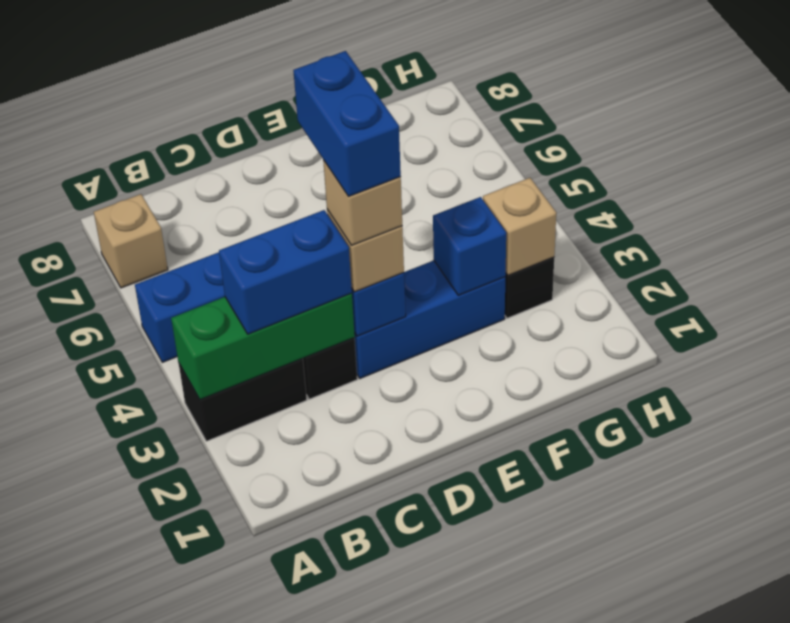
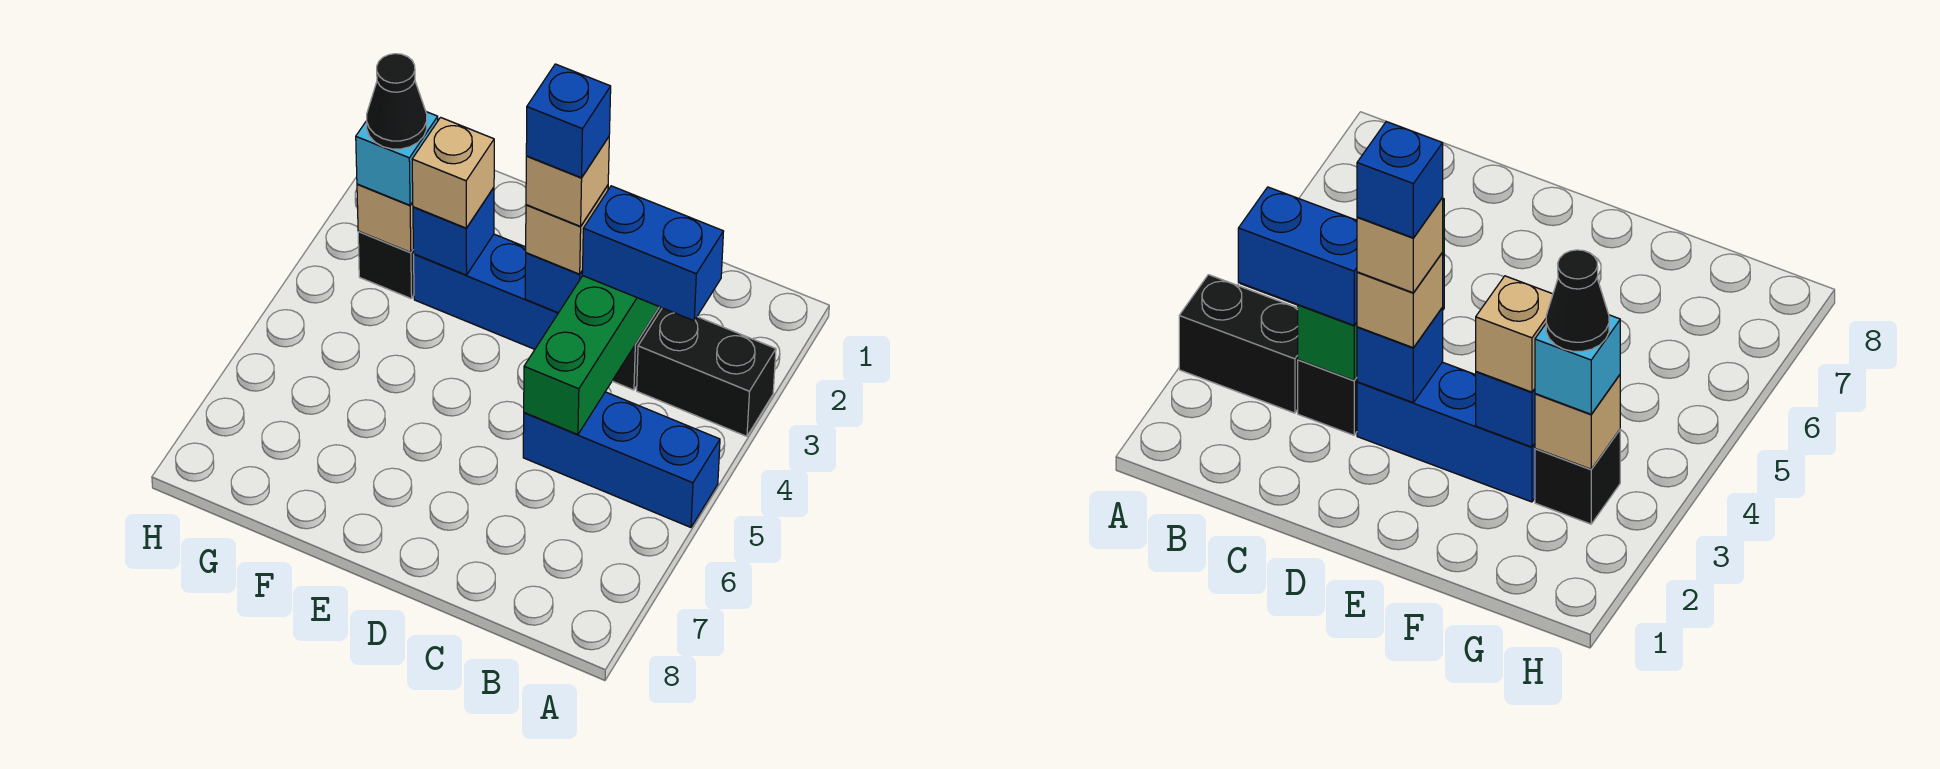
green brick A3:C3 level 2 -> green brick C3:C5 level 2
tan brick A7 level 1 -> tan brick F3 level 3
blue brick D3:D4 level 5 -> blue brick D3 level 5
none -> cyan brick G3 level 3
none -> black cone G3 level 4

